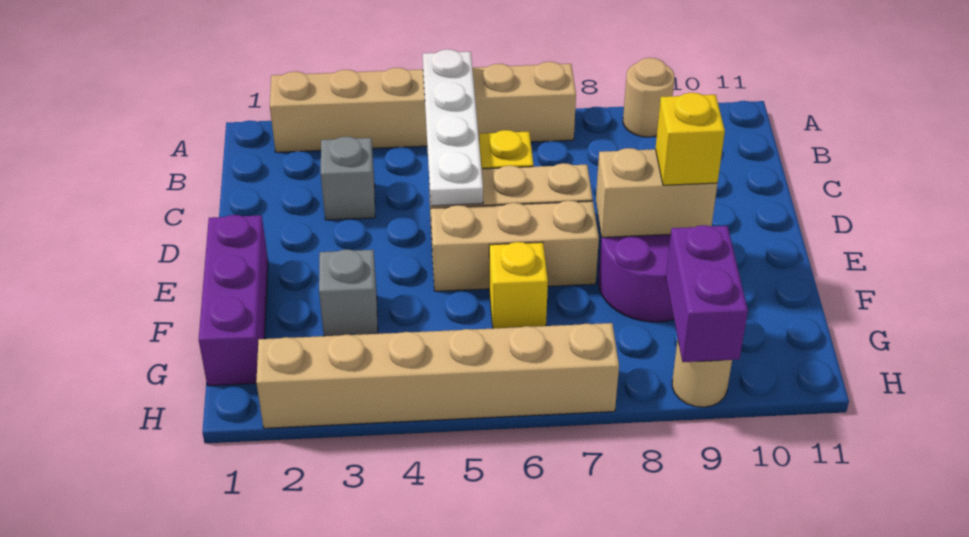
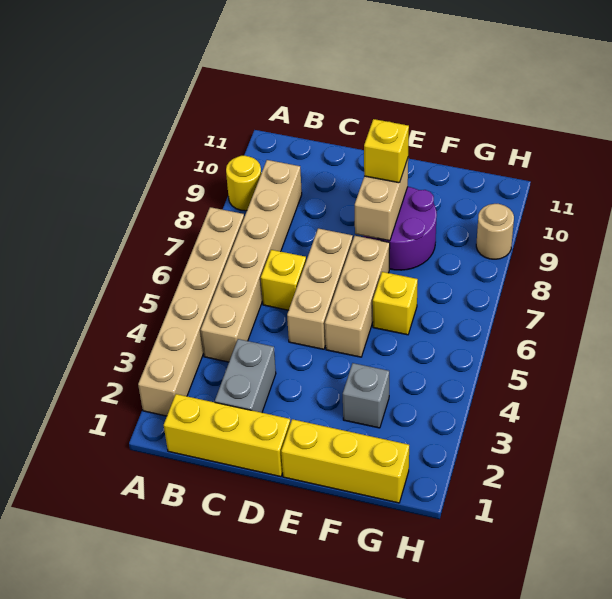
white plate A5:D5 level 2 -> none
tan round brick A9 level 1 -> yellow round brick A9 level 1
none -> yellow brick B1:D1 level 1
grey brick C3 level 1 -> grey brick C2:C3 level 1
purple brick E1:G1 level 1 -> yellow brick E1:G1 level 1
purple brick G9:H9 level 2 -> none
tan brick H2:H7 level 1 -> tan brick B4:B9 level 1

